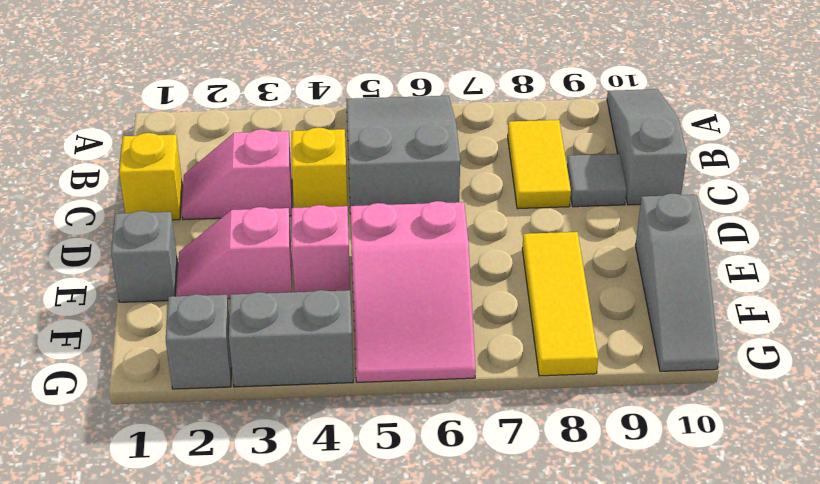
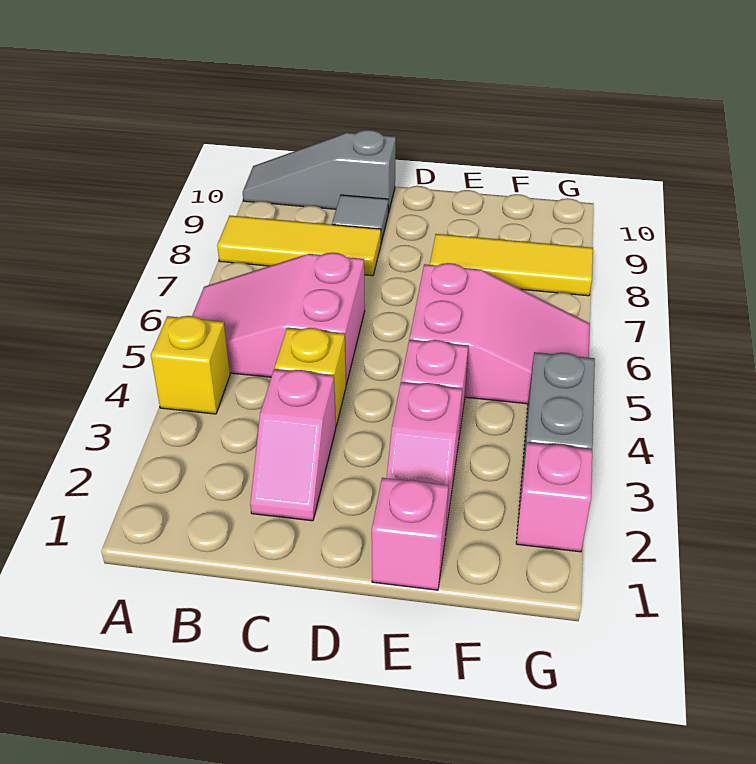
grey slope A5:C6 level 1 top C -> pink slope A5:C6 level 1 top C
yellow tile B8:C8 level 1 -> yellow tile A8:C8 level 1
yellow brick C1 level 1 -> yellow brick A4 level 1
grey brick E1 level 1 -> pink brick E1 level 1
grey slope E10:G10 level 1 top E -> none
grey brick G2 level 1 -> pink brick G2 level 1

